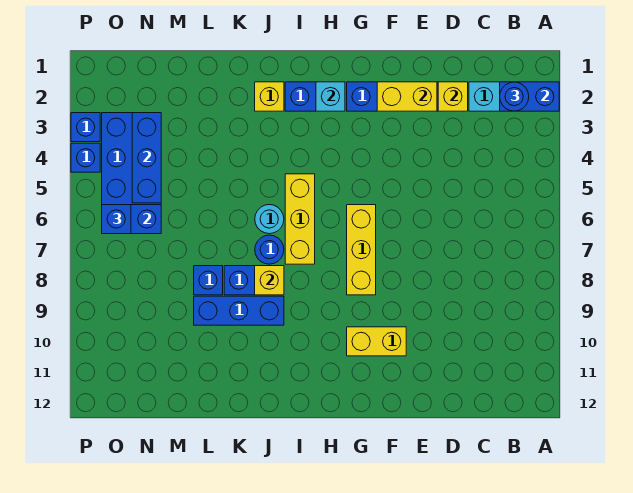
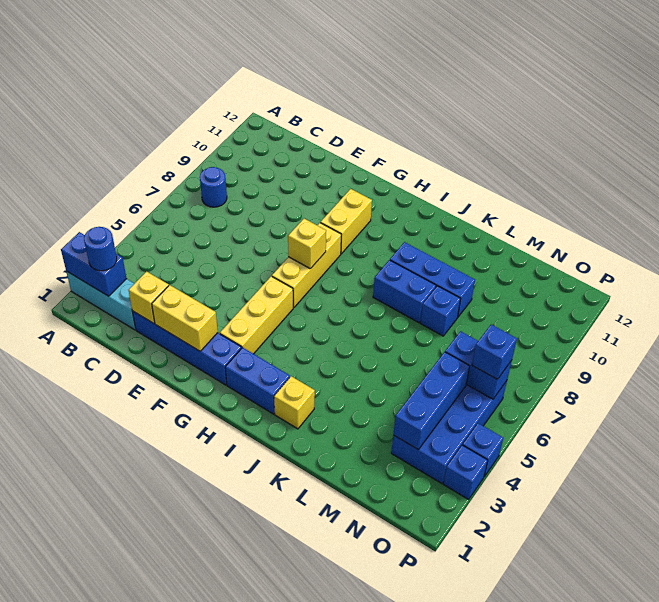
yellow brick F10:G10 level 1 -> yellow brick G9:G10 level 1
cyan brick H2 level 2 -> none
yellow brick I5:I7 level 1 -> yellow brick G3:G5 level 1
cyan round brick J6 level 1 -> none
blue round brick J7 level 1 -> blue round brick B8 level 1
yellow brick J8 level 2 -> yellow brick G7 level 2

